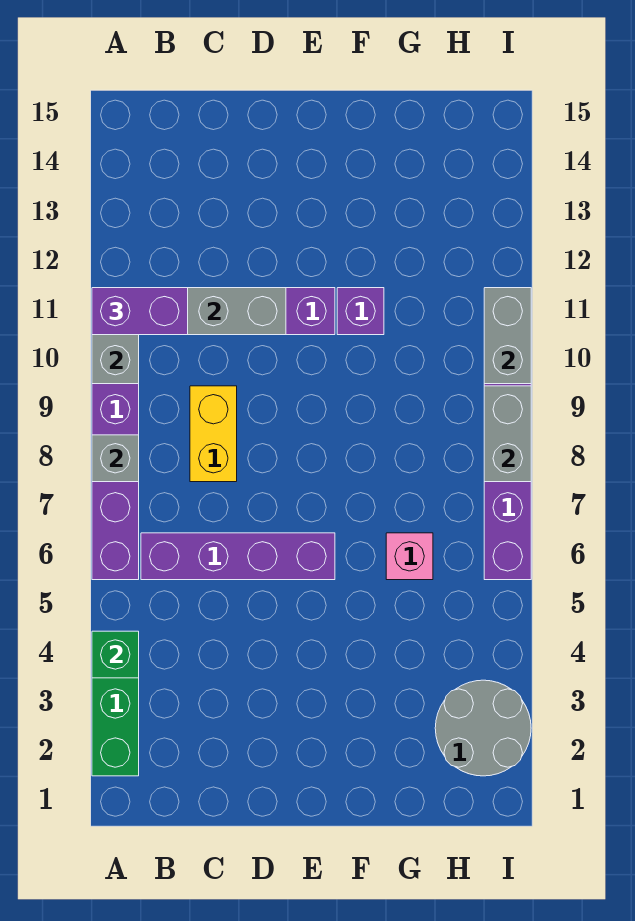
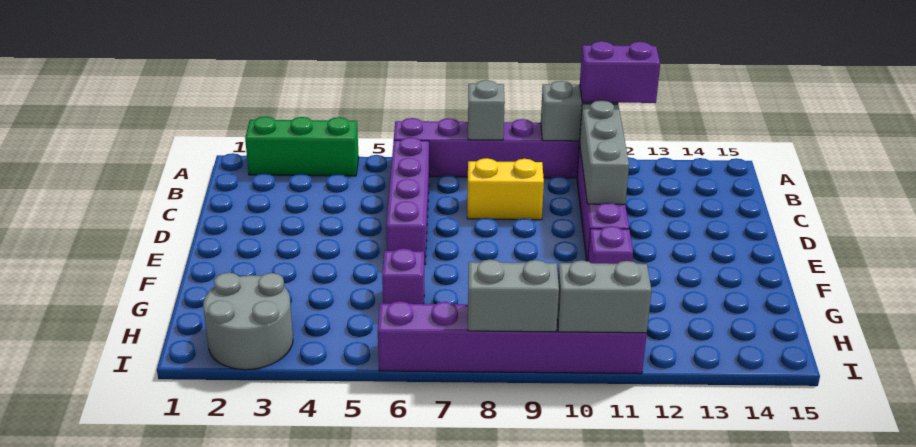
green brick A4 level 2 -> none
purple brick A11:B11 level 3 -> purple brick A11:A12 level 3
pink brick G6 level 1 -> purple brick G6 level 1

